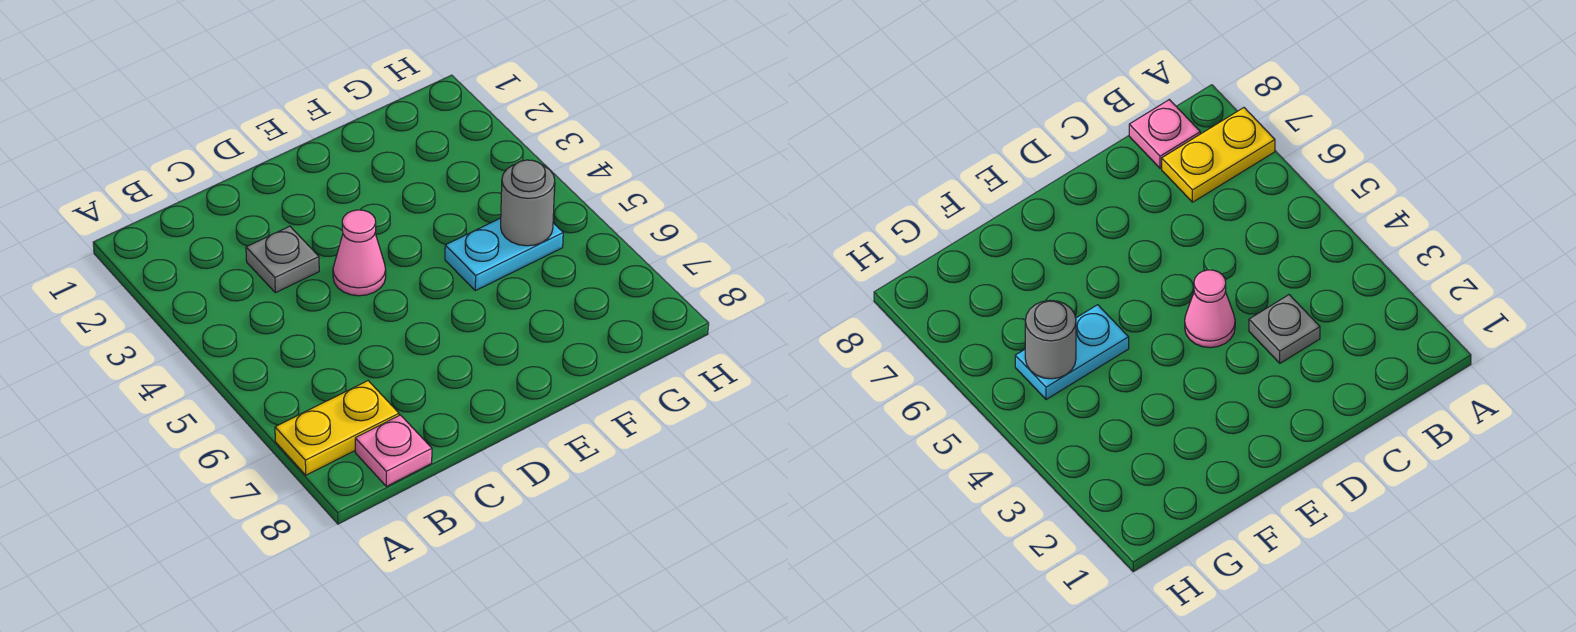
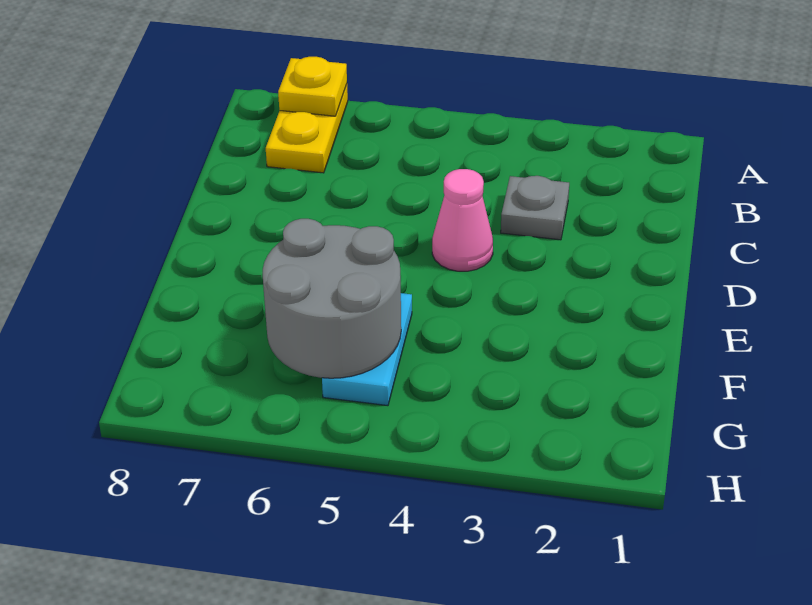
none -> yellow plate A7 level 2
pink plate B8 level 1 -> none
grey round brick G5 level 2 -> grey round brick F5:G6 level 2

